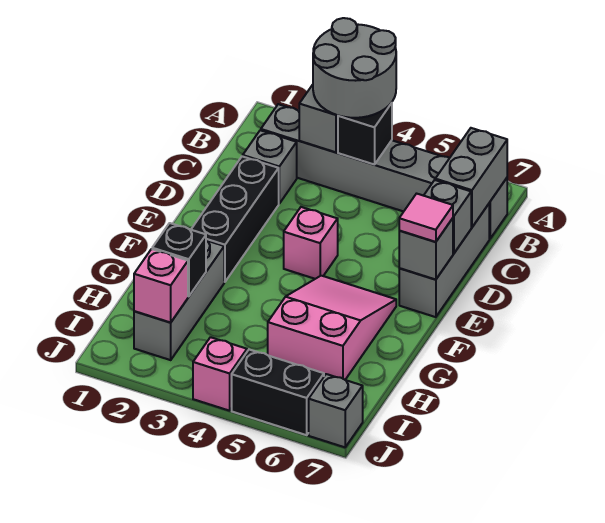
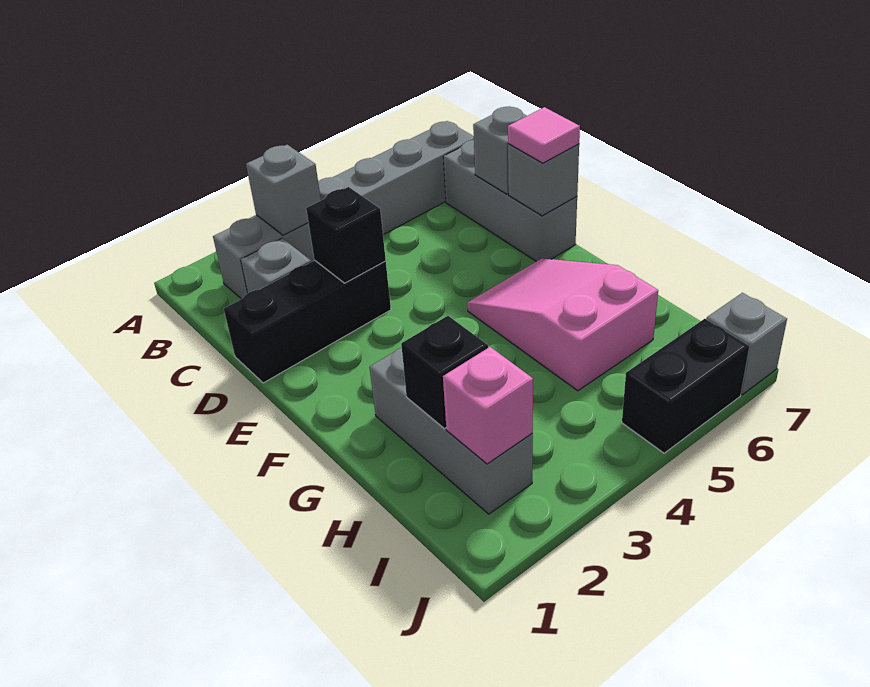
grey round brick A3:B4 level 3 -> none
black brick B4 level 2 -> black brick D3 level 2
grey brick B7:C7 level 2 -> none
black brick D2:F2 level 1 -> black brick D1:D3 level 1
pink brick E4 level 1 -> none
pink brick J4 level 1 -> none

